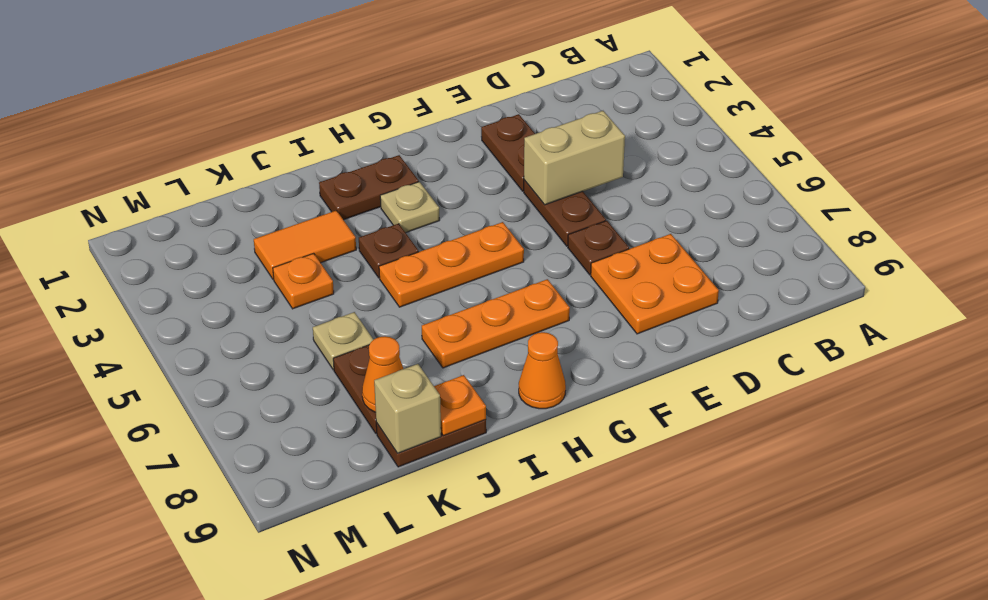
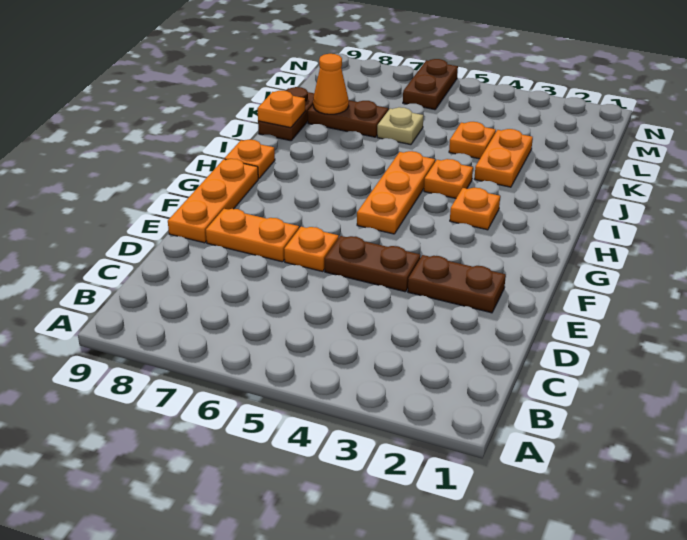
tan brick D4:E4 level 2 -> none
orange plate D7:E8 level 1 -> orange plate E7:E8 level 1
brown plate E6 level 1 -> orange plate E6 level 1
orange plate G7:I7 level 1 -> orange plate E9:G9 level 1
brown plate H2:I2 level 1 -> brown plate M6:N6 level 1
tan plate H3 level 1 -> orange plate H3 level 1
orange cone H9 level 1 -> orange plate H9 level 1
brown plate I4 level 1 -> orange plate I4 level 1
orange tile J3:K3 level 1 -> orange plate J3:K3 level 1
tan brick K9 level 2 -> none

